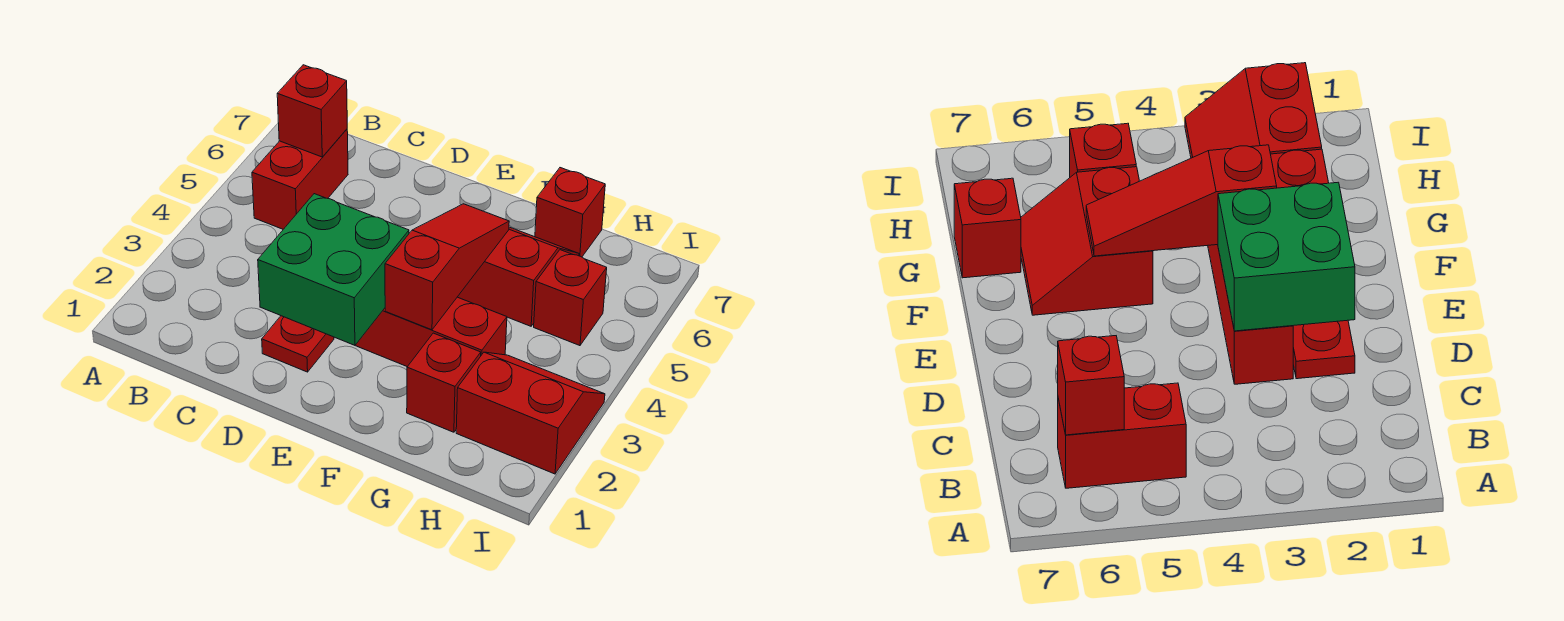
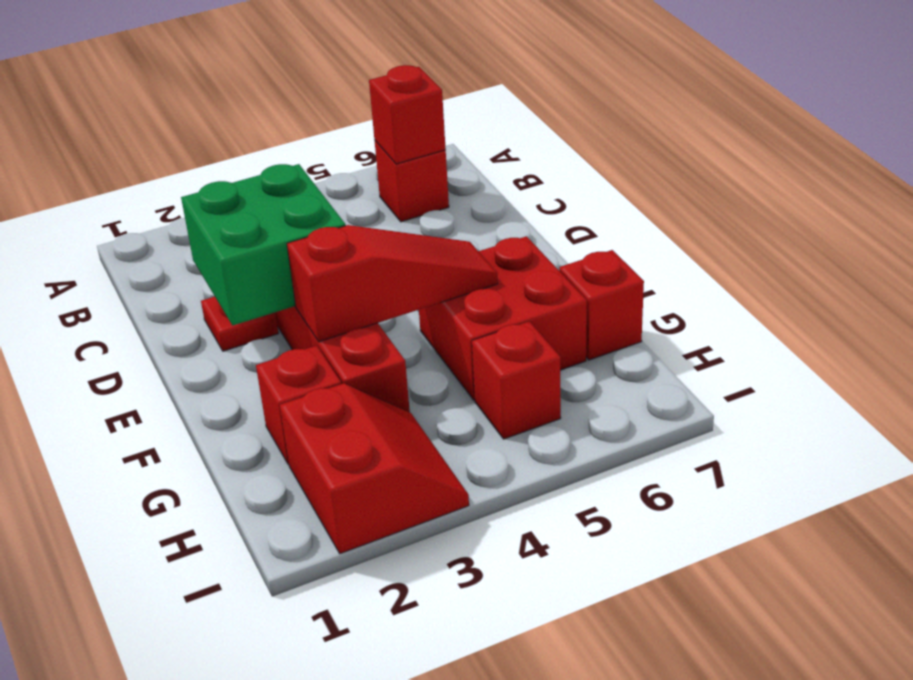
red brick B5:B6 level 1 -> red brick B6 level 1
red slope F5:G6 level 1 top 5 -> red brick F5:G6 level 1

